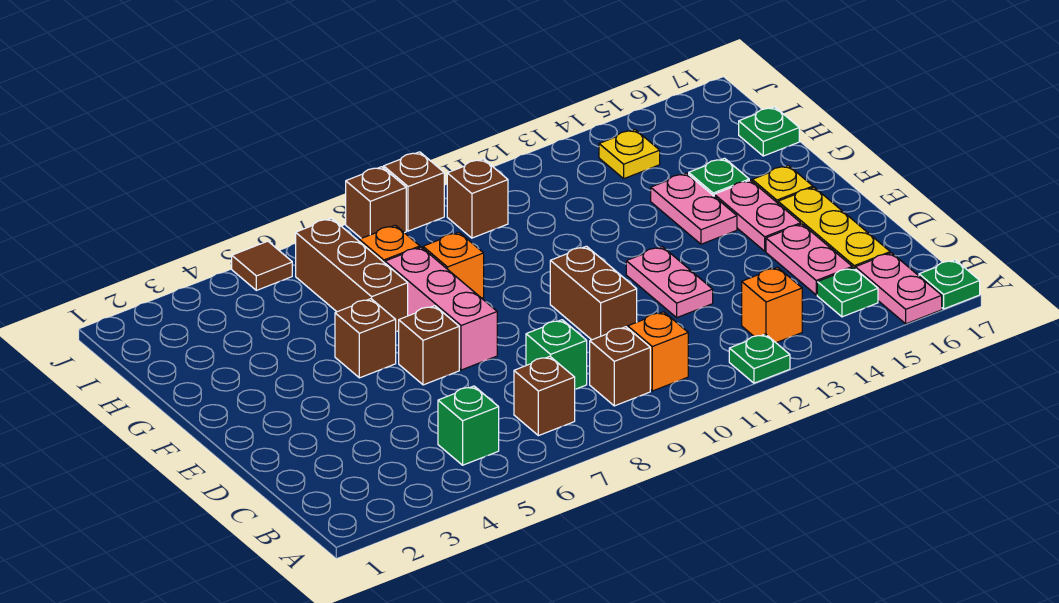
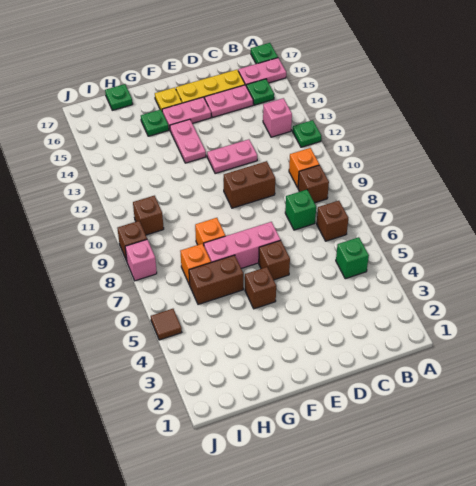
orange brick B13 level 1 -> pink brick B13 level 1
pink plate F14:G14 level 1 -> pink plate F13:F14 level 1
brown brick G6:I6 level 1 -> brown brick G6:H6 level 1
yellow plate I14 level 1 -> none
brown brick J8 level 1 -> pink brick J8 level 1

